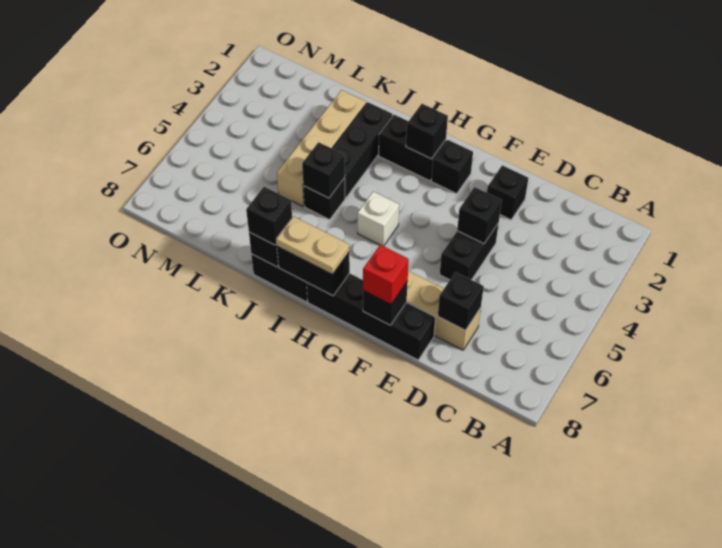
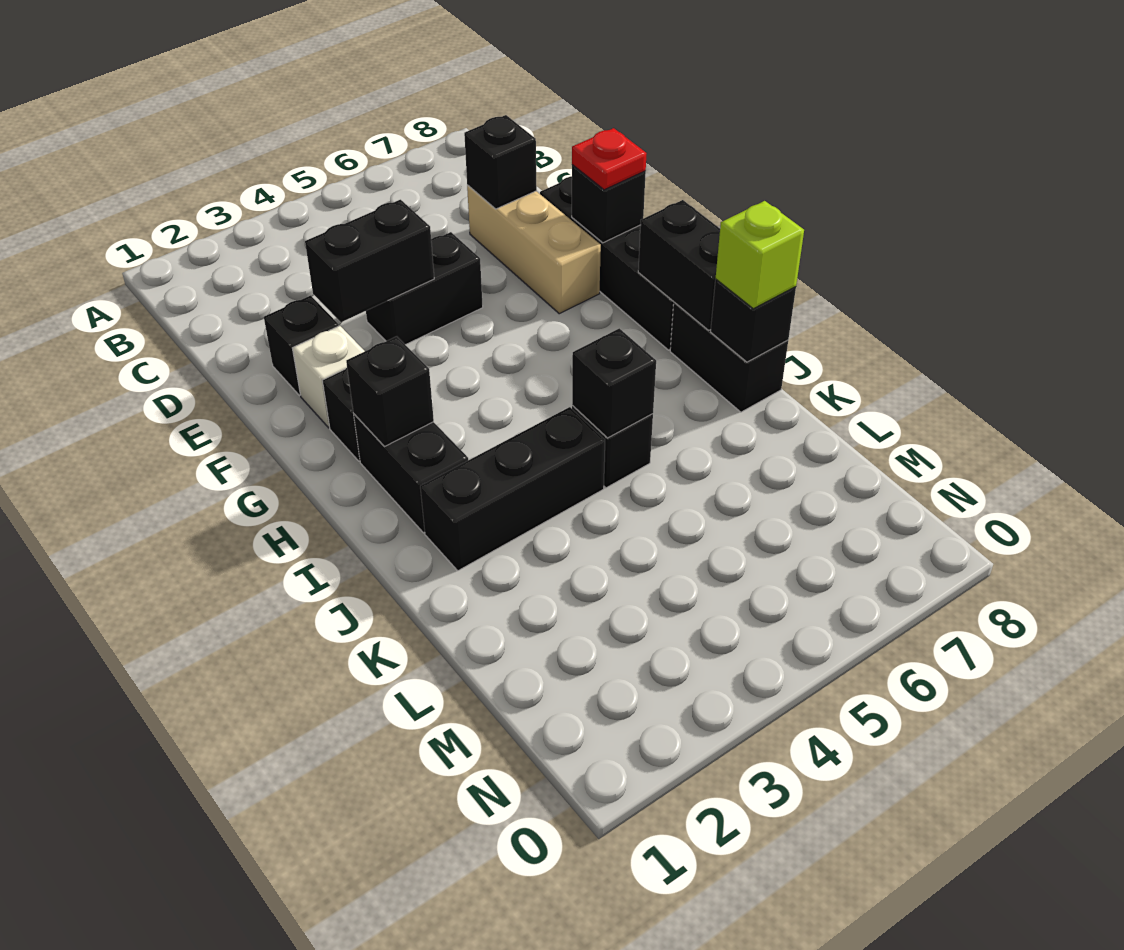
black brick E4 level 2 -> black brick E3:E4 level 2
red brick F8 level 3 -> red plate F8 level 3
white brick H5 level 1 -> white brick F2 level 1
tan plate H8:I8 level 3 -> none
black brick J8 level 3 -> lime brick J8 level 3
tan brick K2:K5 level 1 -> none

